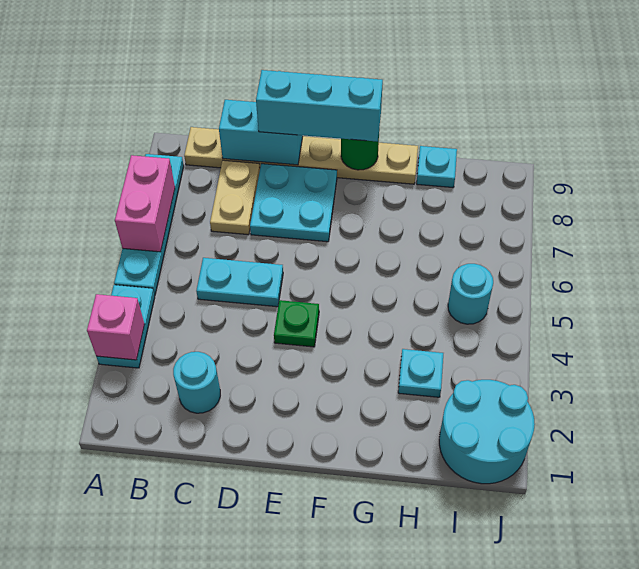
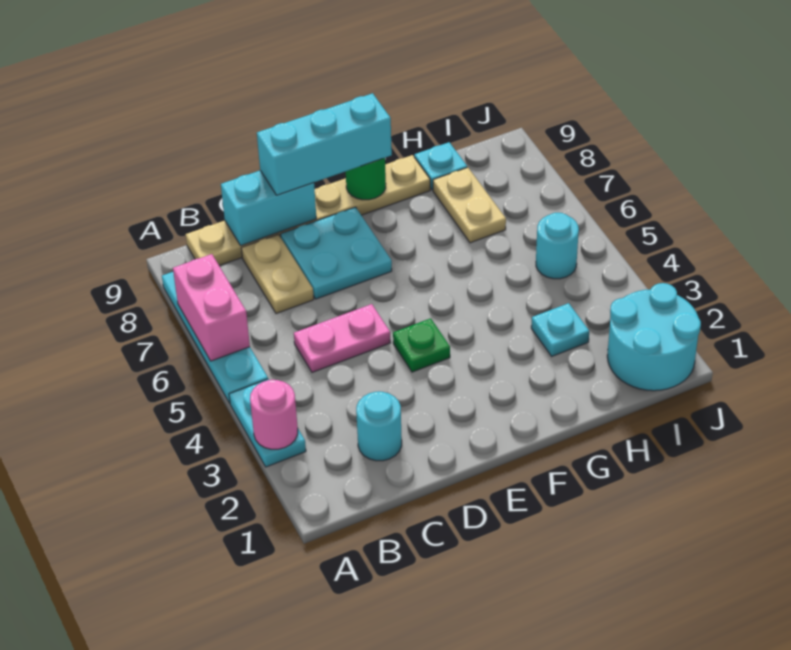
pink brick A3 level 2 -> pink round brick A3 level 2
cyan plate C5:D5 level 1 -> pink plate C5:D5 level 1
none -> tan plate H7:H8 level 1

